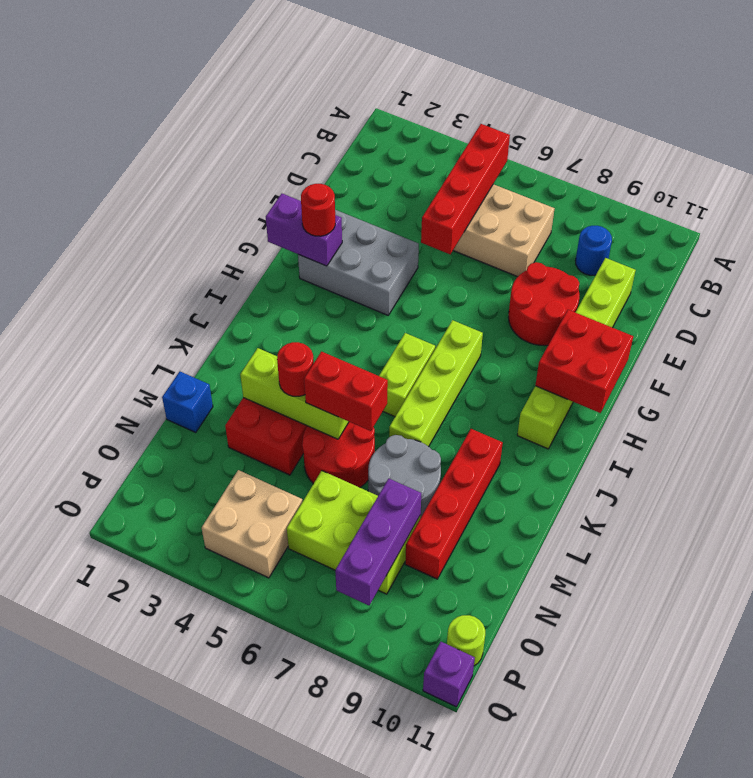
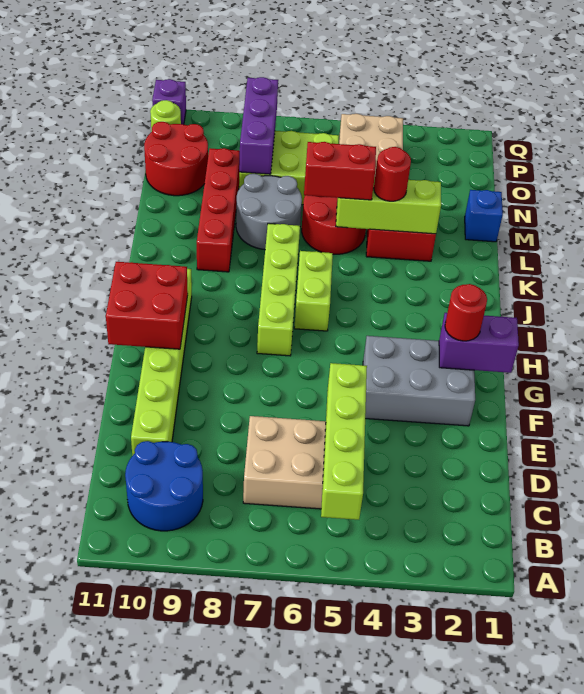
red brick B5:E5 level 2 -> lime brick B5:E5 level 2
blue round brick C9 level 1 -> blue round brick B9:C10 level 1
red round brick E8:F9 level 1 -> red round brick N10:O11 level 1

